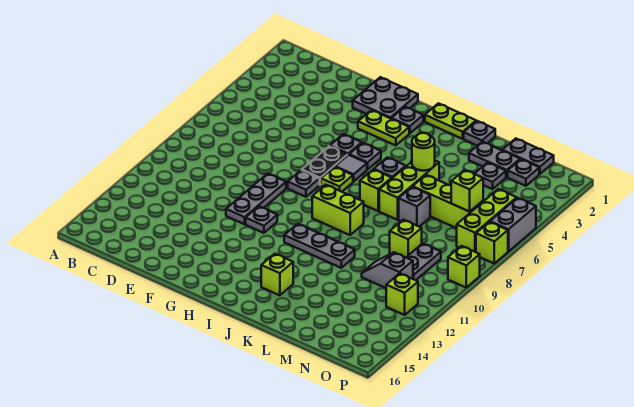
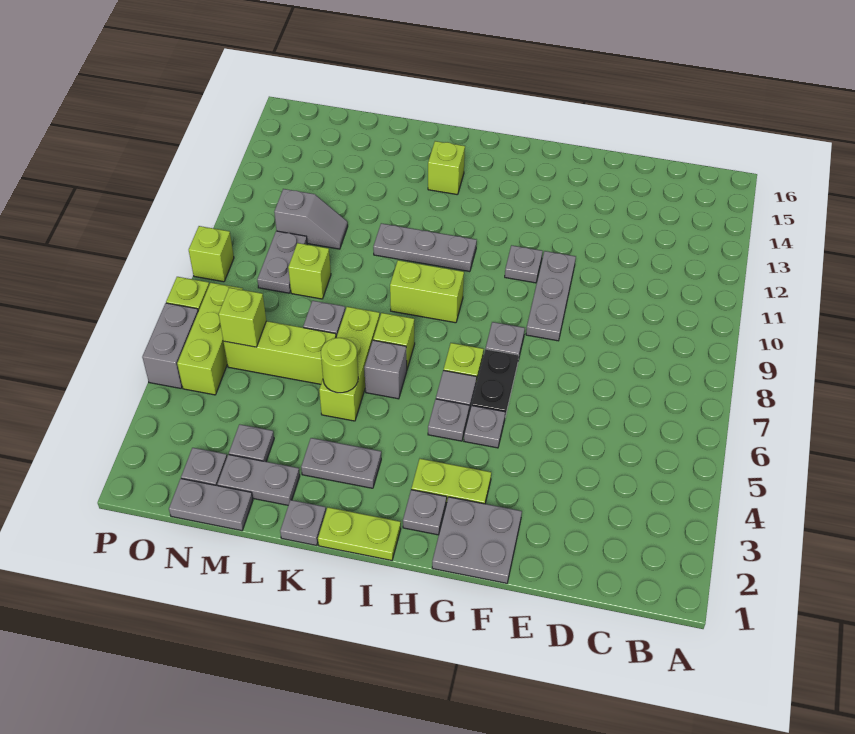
none -> grey plate J3:K3 level 1
lime brick O12 level 1 -> none

